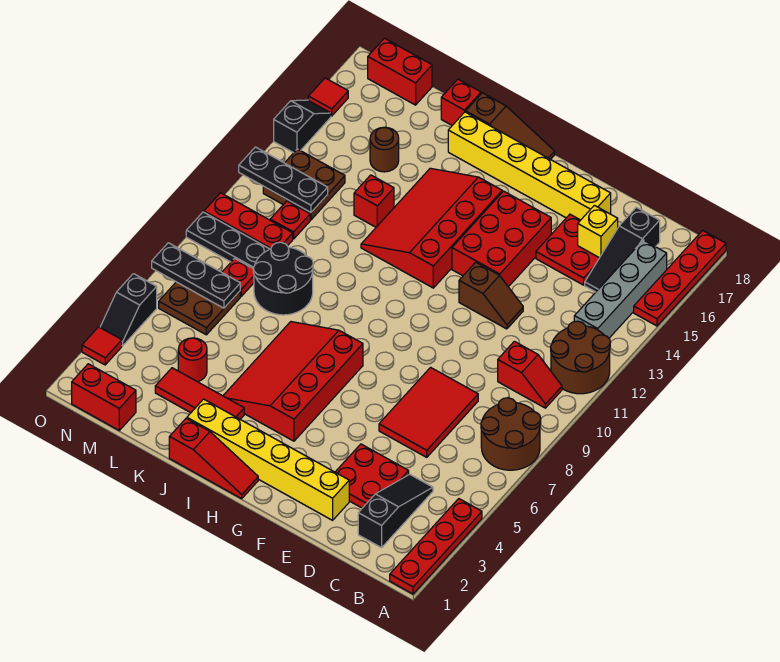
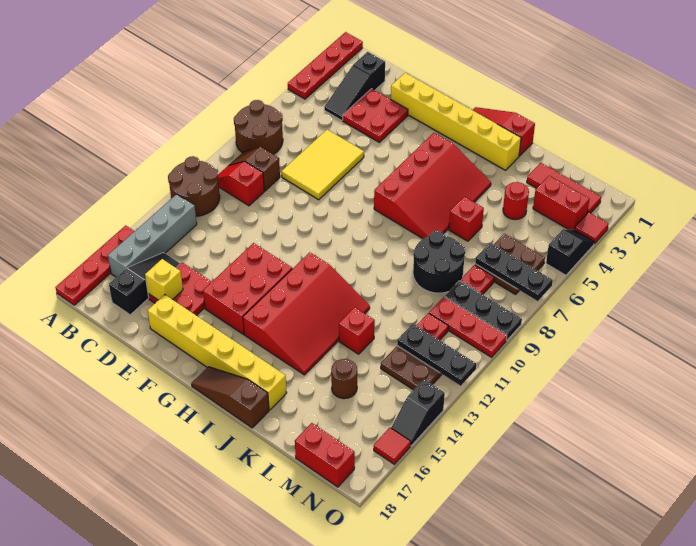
red tile D6:E8 level 1 -> yellow tile D6:E8 level 1
brown slope E12:F12 level 1 top F -> brown slope B9:C9 level 1 top C
red tile J3:L3 level 1 -> red tile L2:N2 level 1
red brick K18 level 1 -> red brick K6 level 1
red brick M1:N1 level 1 -> red brick M3:N3 level 1

